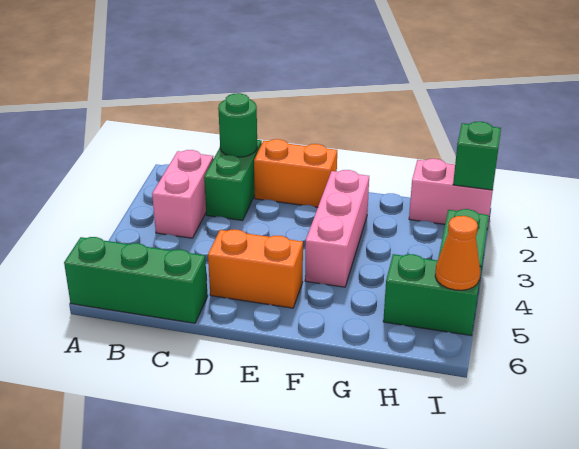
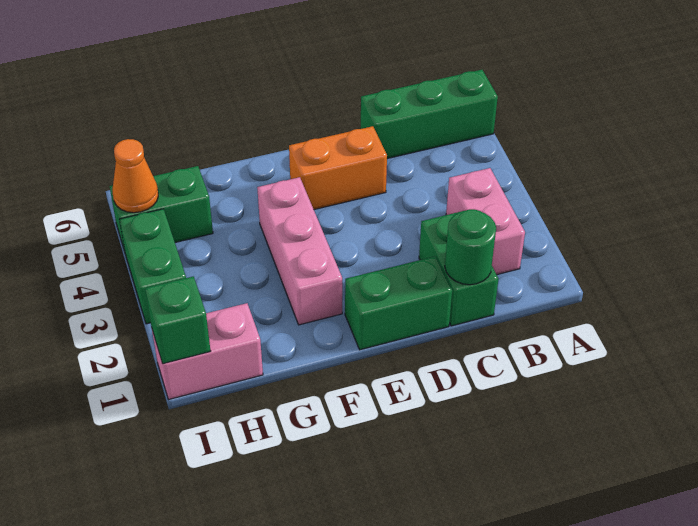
orange brick D1:E1 level 1 -> green brick D1:E1 level 1

